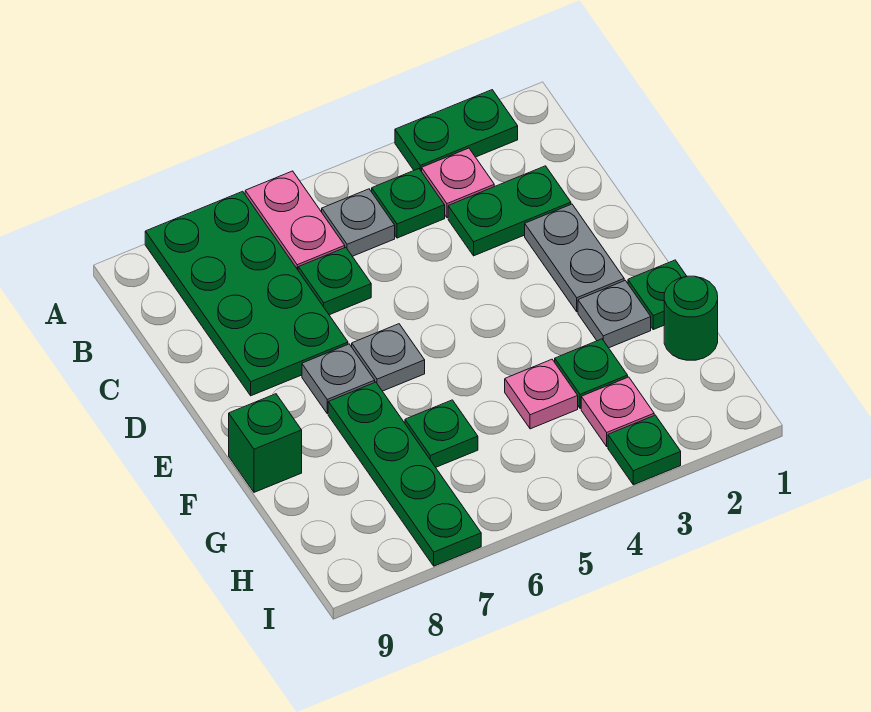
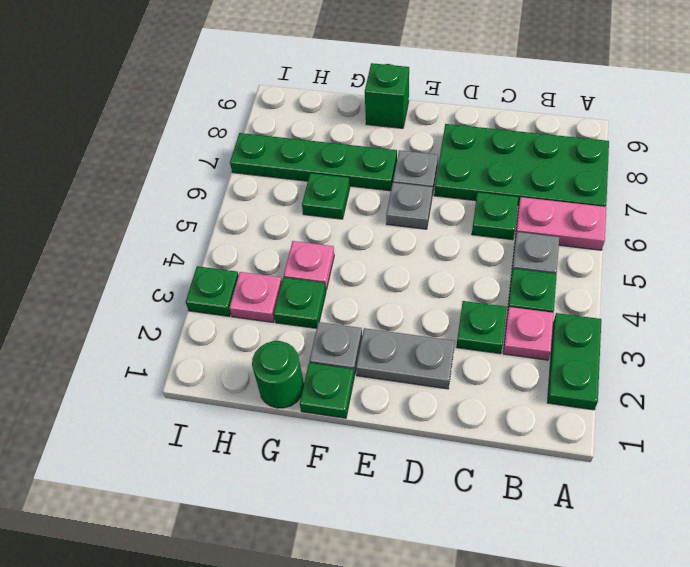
green plate C2:C3 level 1 -> green plate C3 level 1

